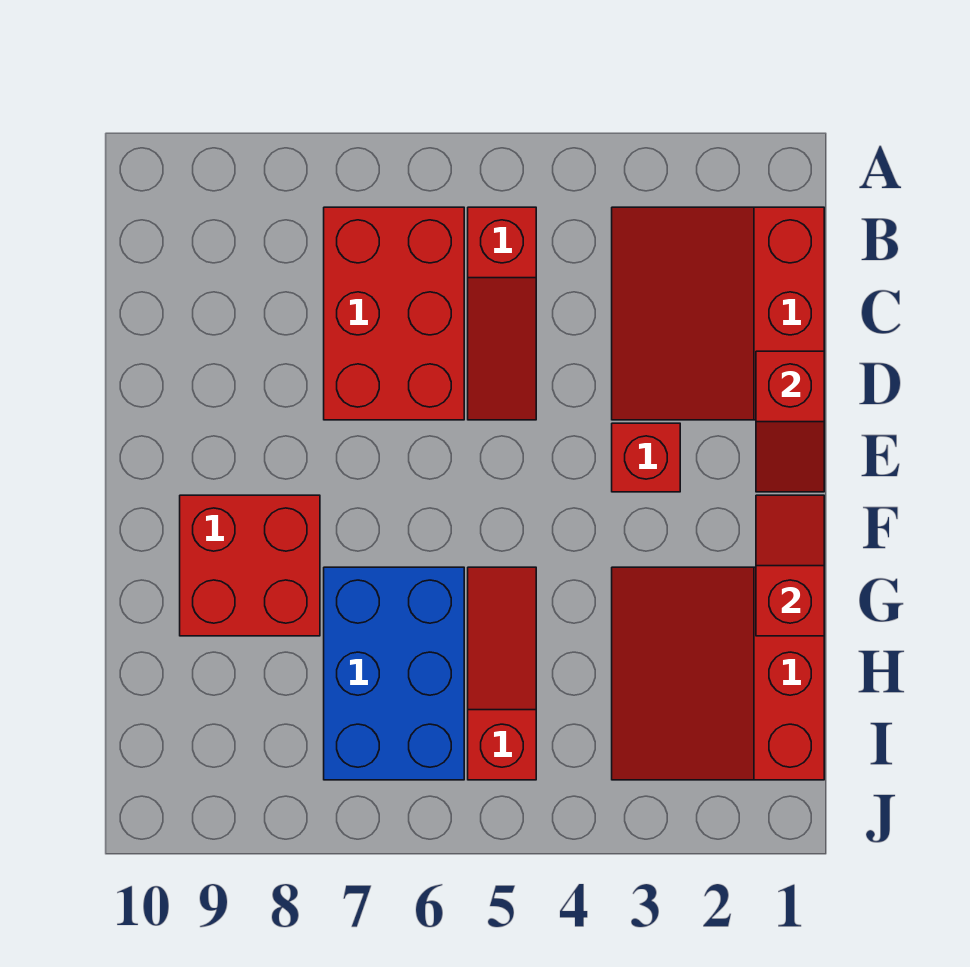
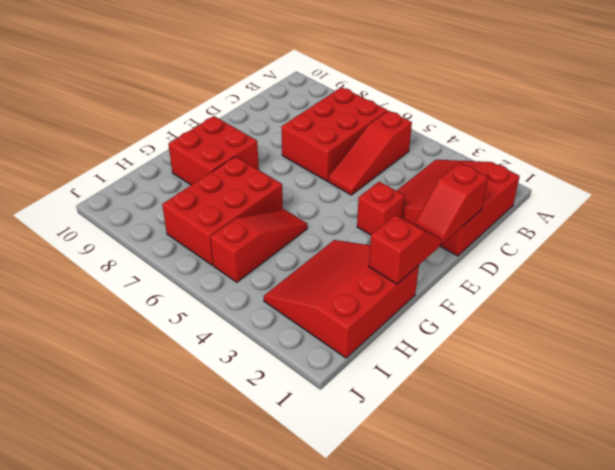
blue brick G6:I7 level 1 -> red brick G6:I7 level 1

